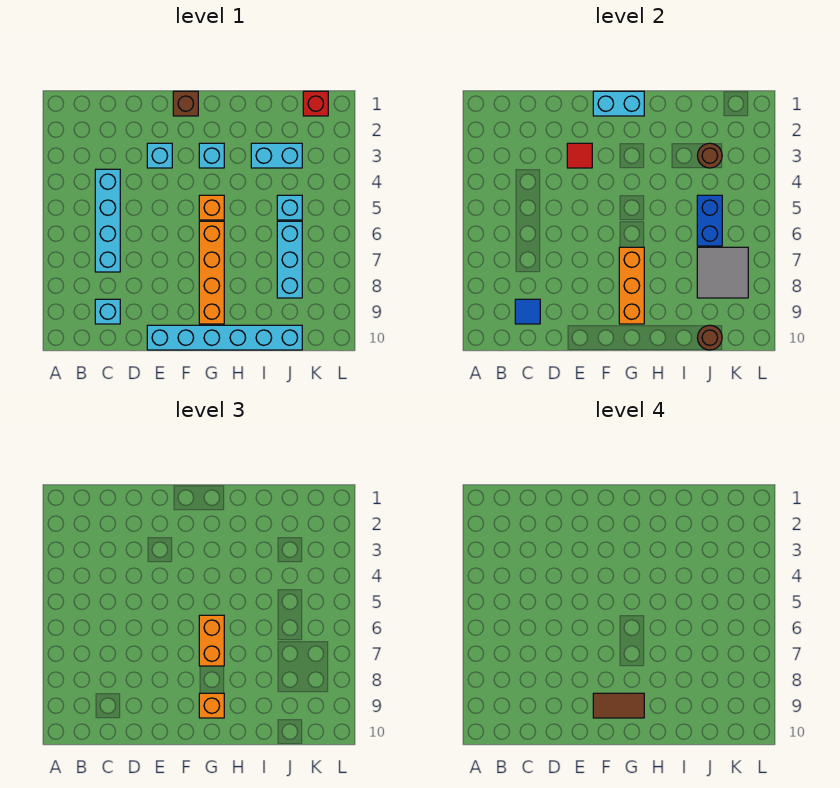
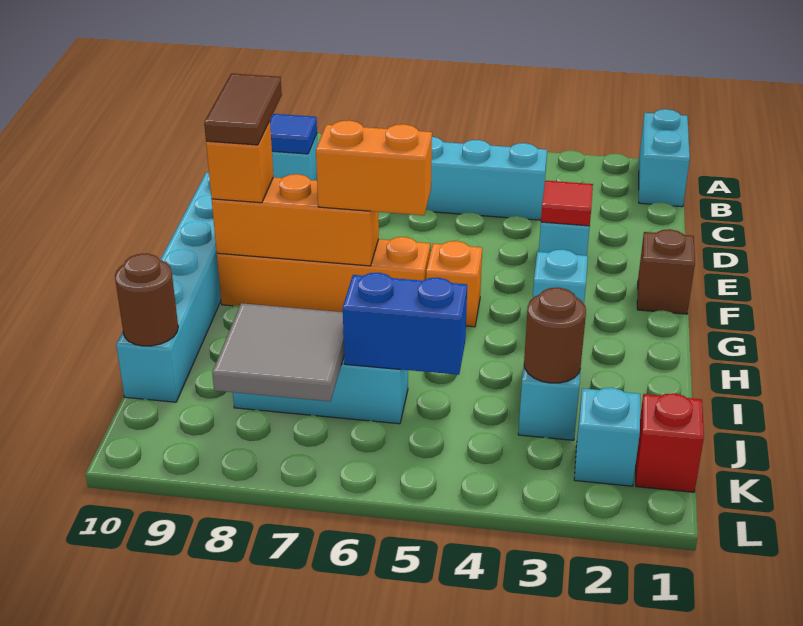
cyan brick F1:G1 level 2 -> cyan brick A1:B1 level 1
cyan brick J5 level 1 -> cyan brick K2 level 1

